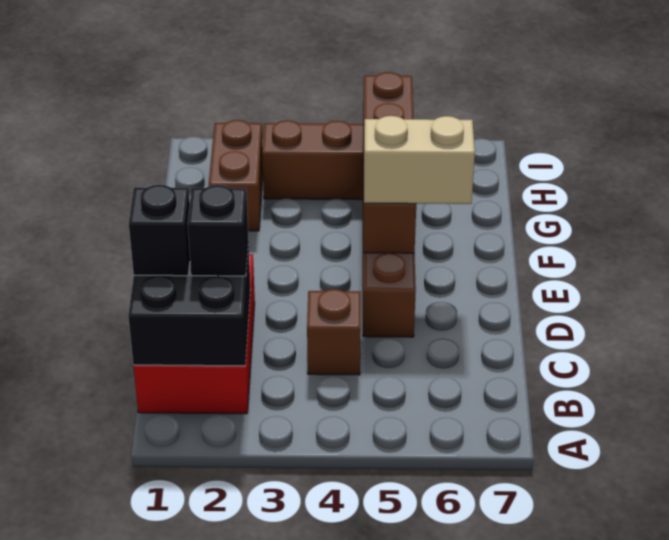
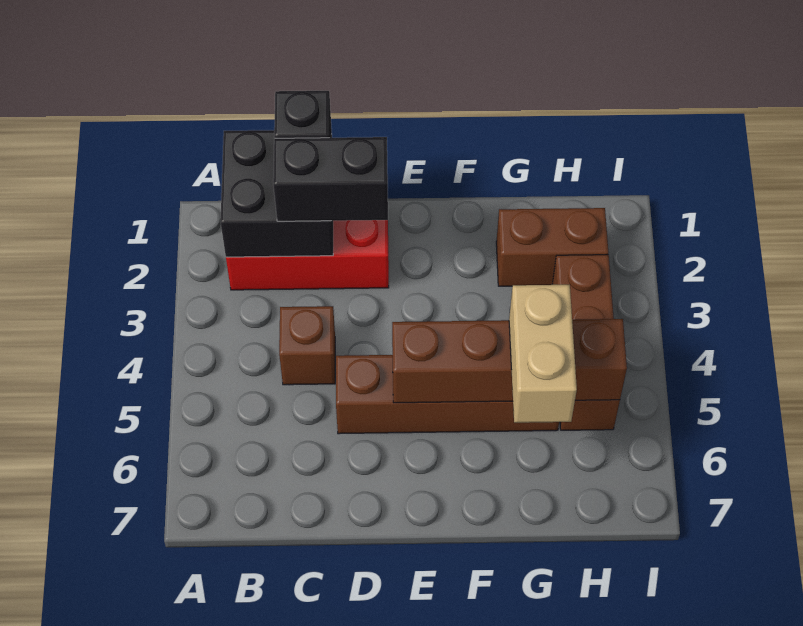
black brick C2 level 3 -> black brick C2:D2 level 3
tan brick E5:E6 level 3 -> tan brick G5:G6 level 3

